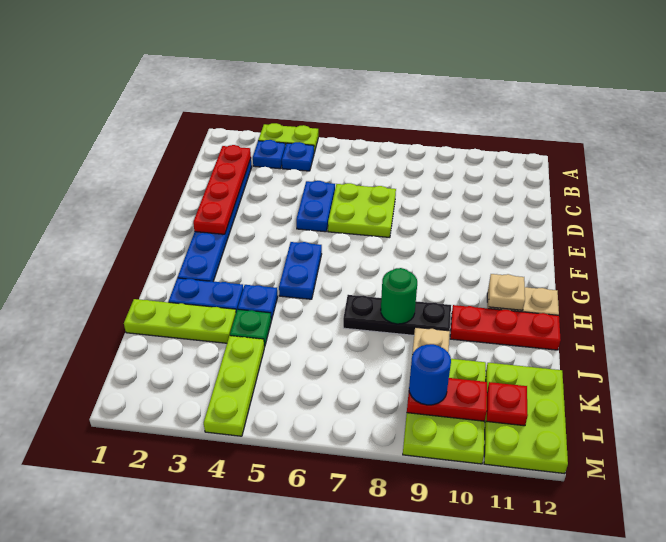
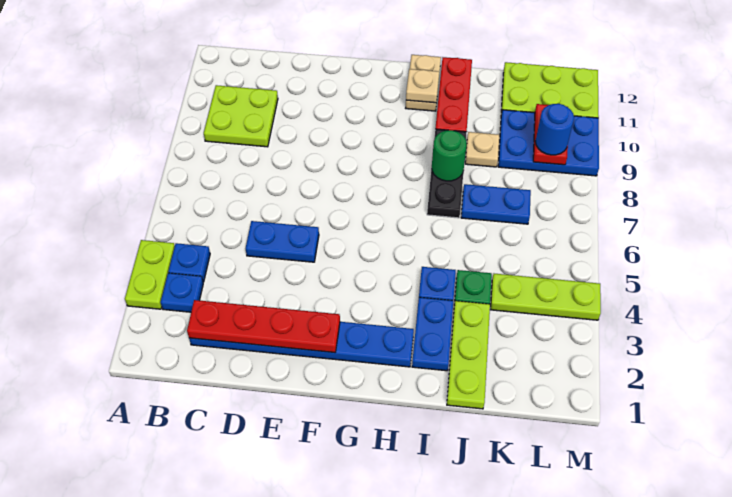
lime plate D6:E7 level 1 -> lime plate B9:C10 level 1
blue plate G5:H5 level 1 -> blue plate J7:K7 level 1
lime plate K9:M10 level 1 -> blue plate K9:M10 level 1
red plate L11 level 2 -> none

